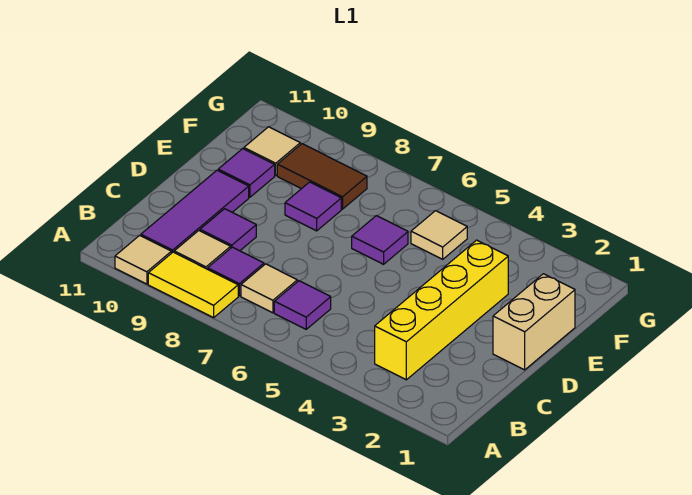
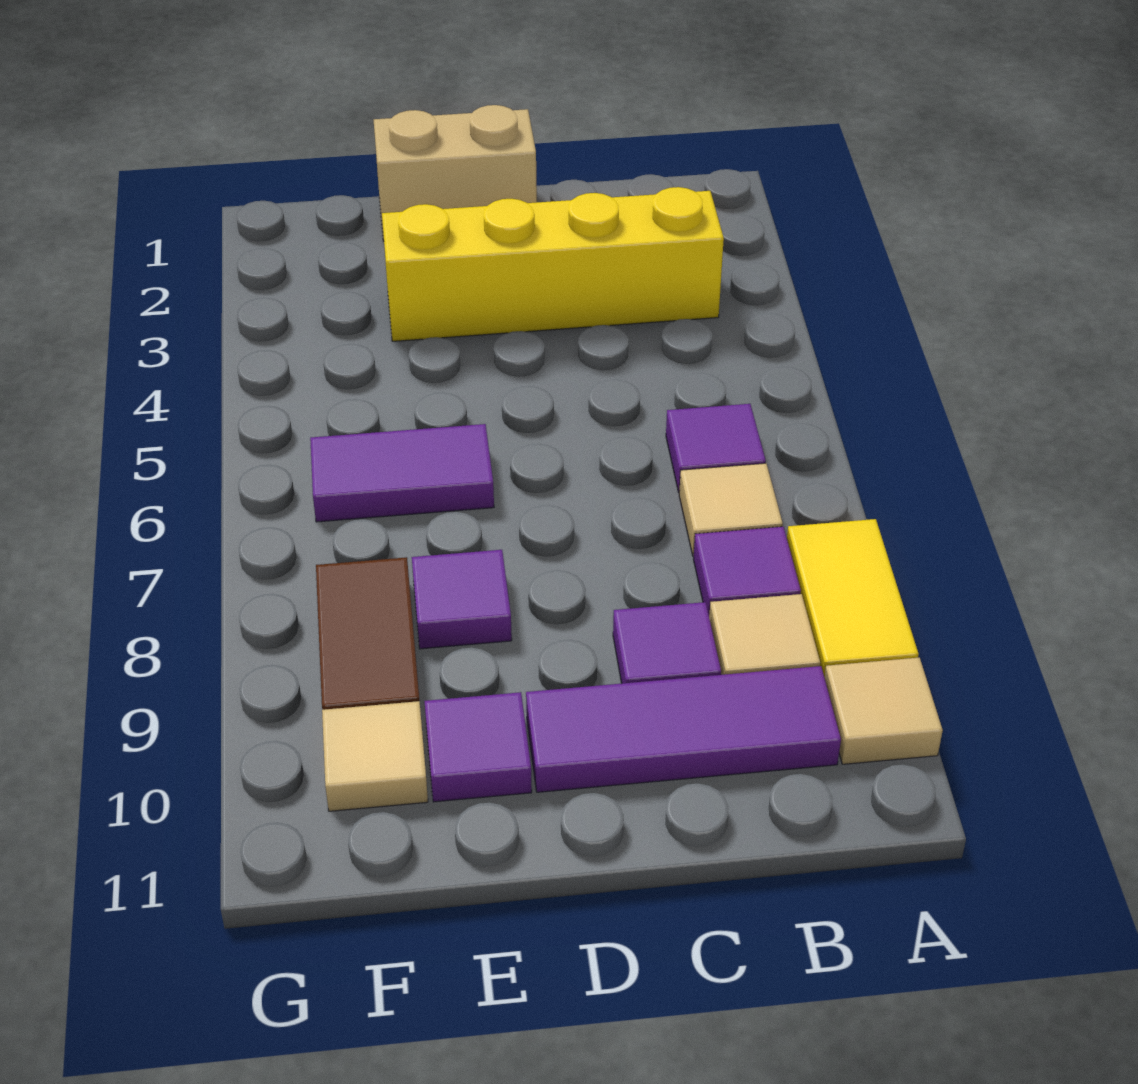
purple tile E6 level 1 -> purple tile E6:F6 level 1
tan tile F5 level 1 -> none

